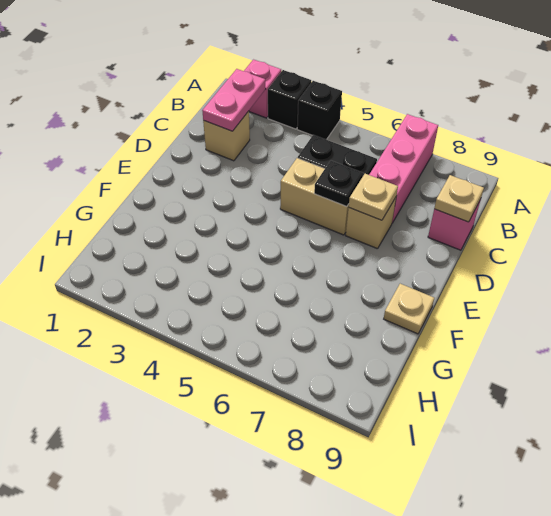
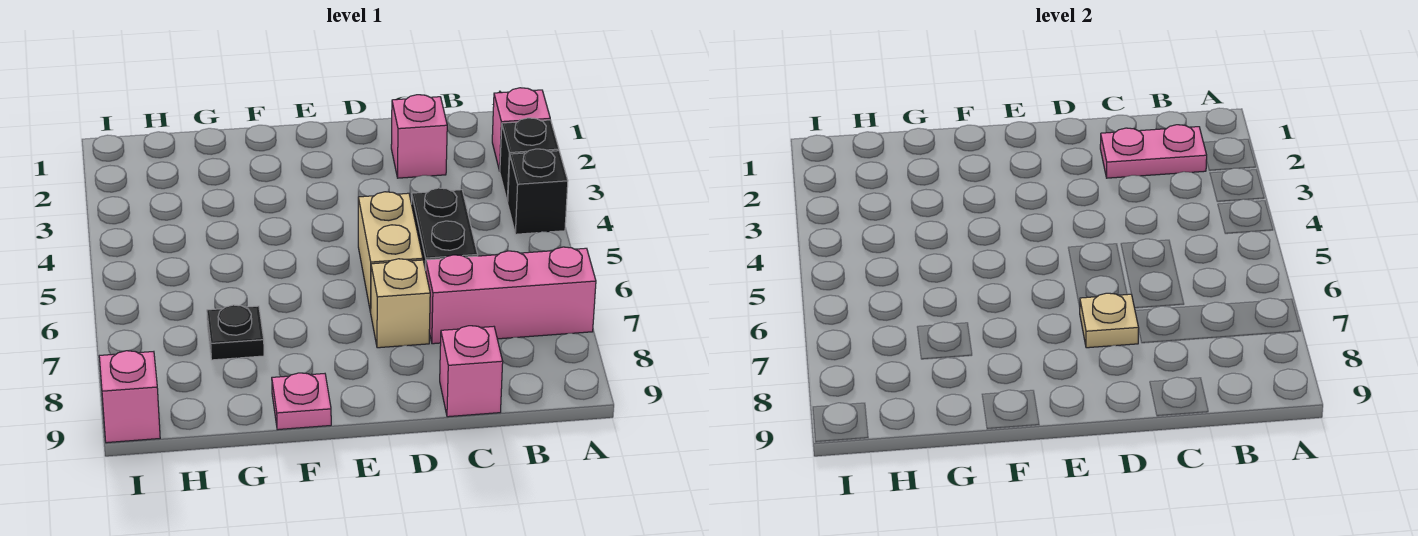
tan brick C2 level 1 -> pink brick C2 level 1
tan plate C9 level 2 -> none
black plate D6 level 2 -> black plate G7 level 1
tan plate F9 level 1 -> pink plate F9 level 1
none -> pink brick I9 level 1

